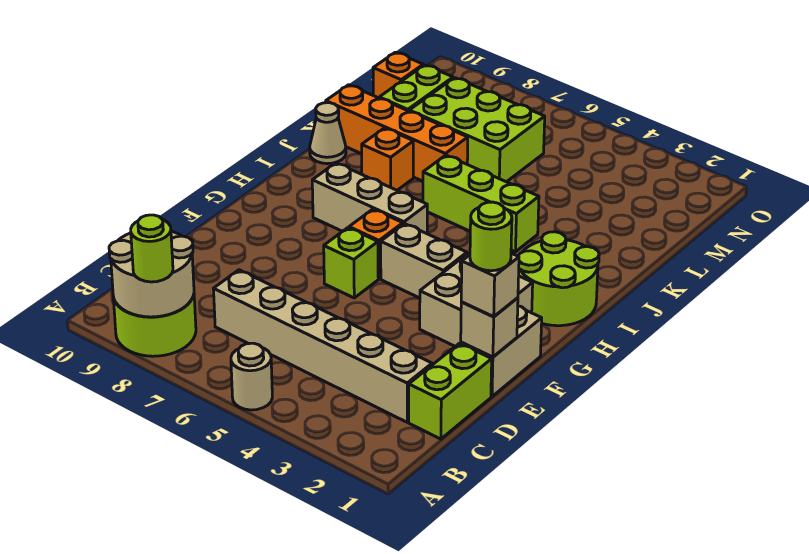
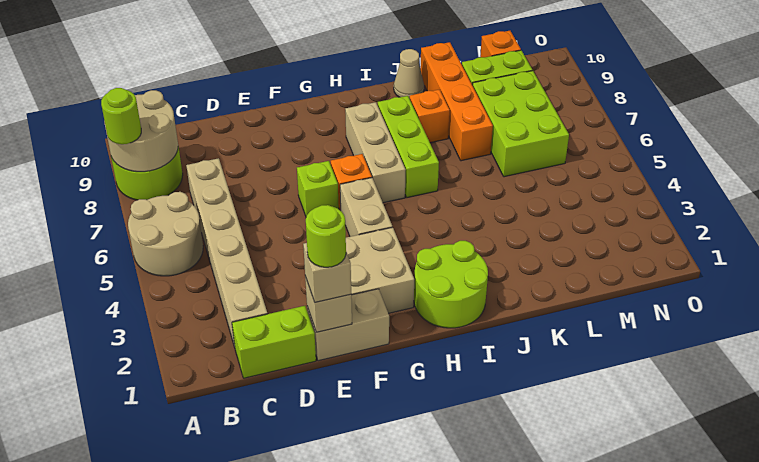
tan round brick A5 level 1 -> tan round brick A5:B6 level 1
lime brick J4:J6 level 1 -> lime brick I6:I8 level 1

